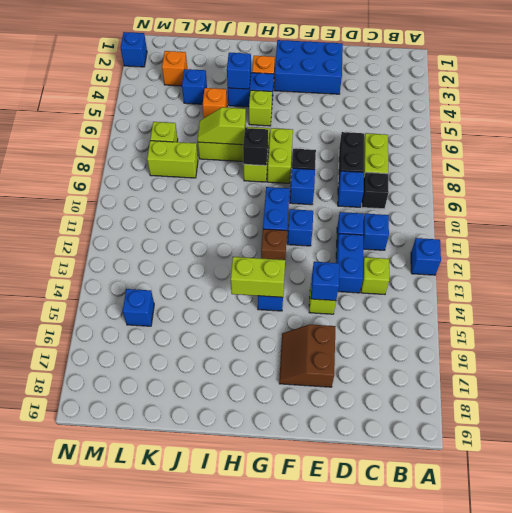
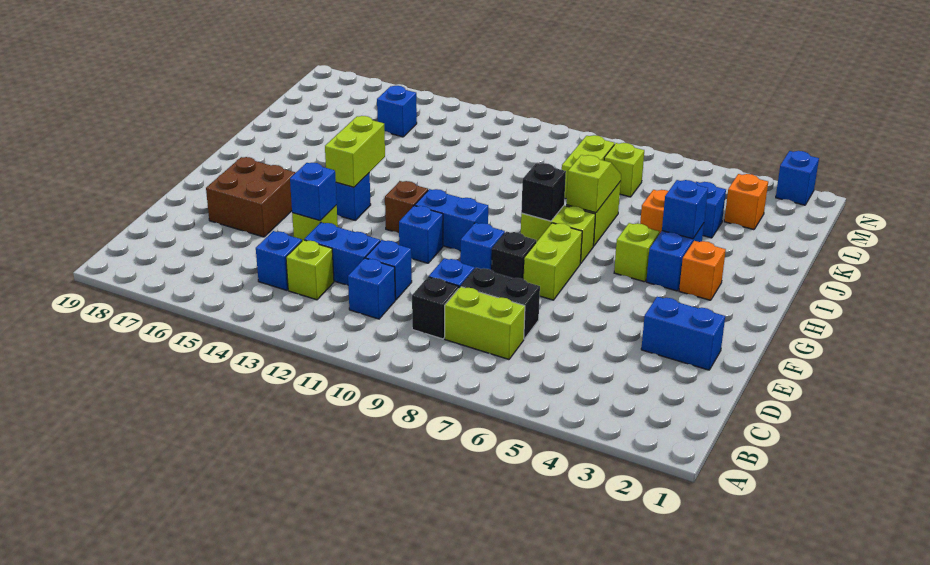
blue brick A12 level 1 -> blue brick C14 level 1
blue brick E2:G3 level 1 -> blue brick E2:E3 level 1
brown slope E16:F17 level 1 top E -> brown brick E16:F17 level 1
lime brick G7:G8 level 1 -> lime brick F7:G7 level 1

